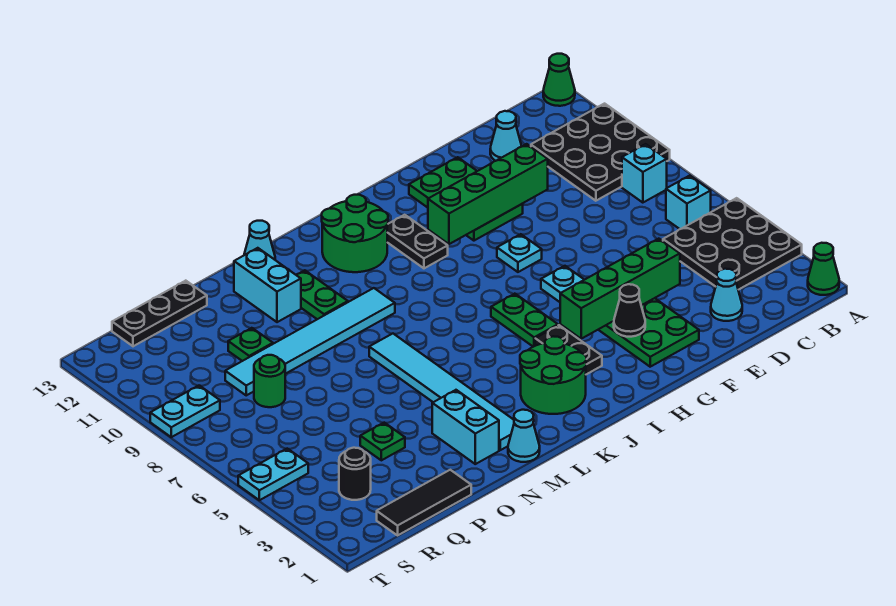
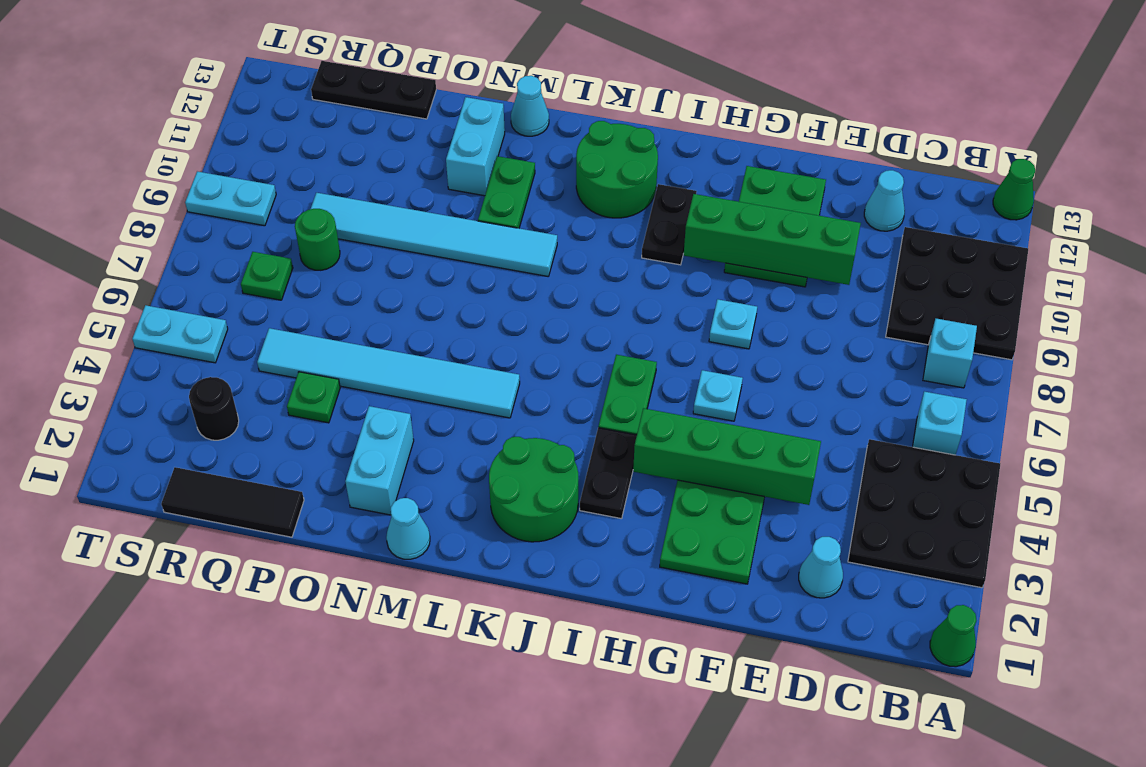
black cone G3 level 2 -> none
cyan tile M2:M7 level 1 -> cyan tile L5:Q5 level 1
green plate P10 level 1 -> green plate R7 level 1

